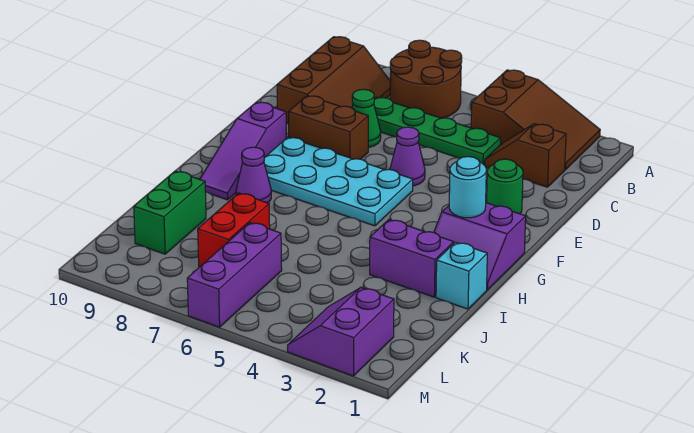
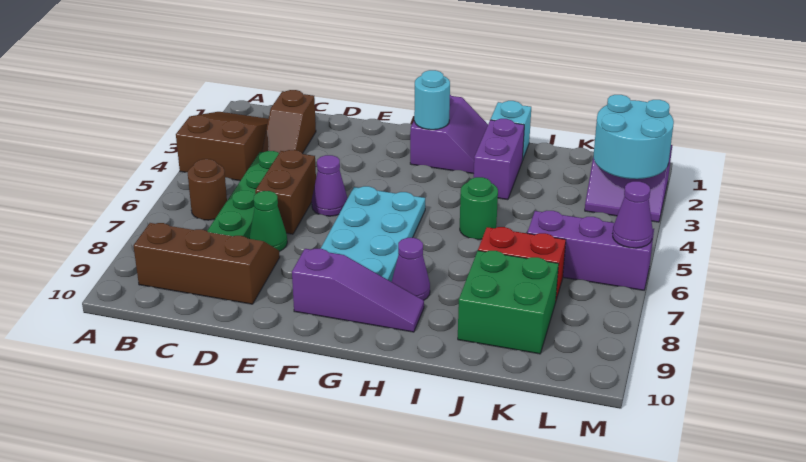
brown round brick A6:B7 level 1 -> brown round brick B6 level 1
green round brick E2 level 1 -> green round brick I5 level 1
brown brick E7:E8 level 1 -> brown brick D5:D6 level 1
green brick J9:K9 level 1 -> green brick J8:K9 level 1
none -> cyan round brick L2:M3 level 2
none -> purple cone M6 level 2

